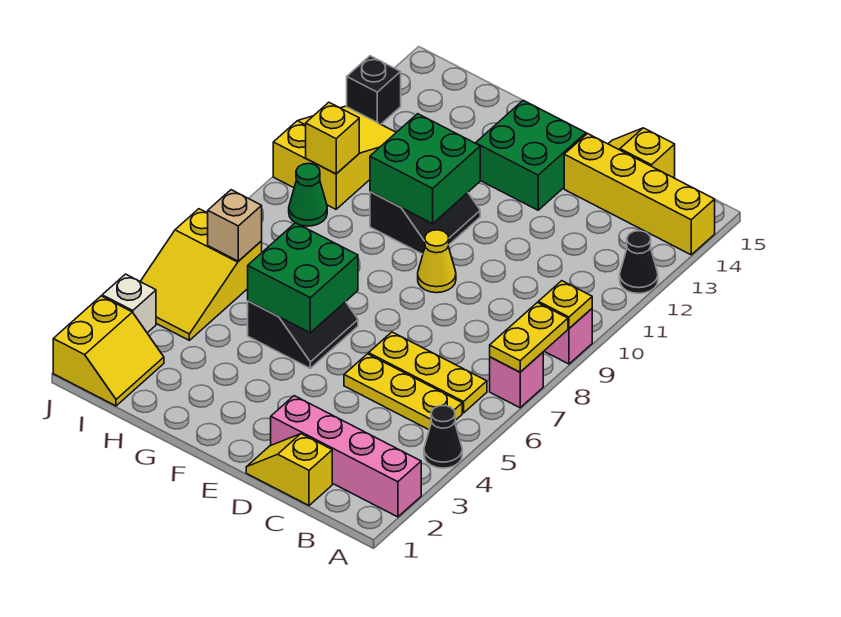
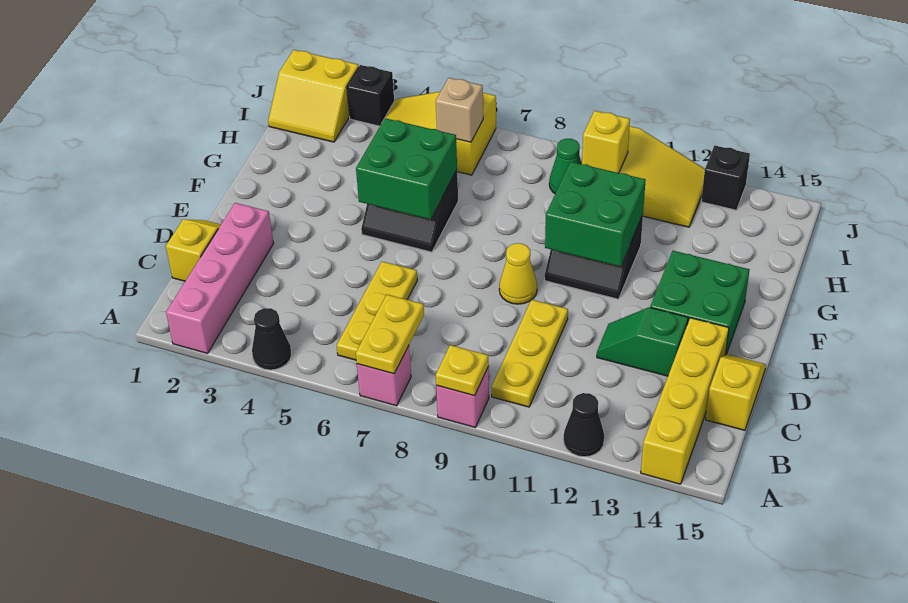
yellow plate A7:A8 level 2 -> yellow plate A7:B7 level 2
yellow plate B5:D5 level 1 -> yellow plate B10:D10 level 1
none -> green slope D12:D13 level 1 top 13
white brick J3 level 1 -> black brick J3 level 1

